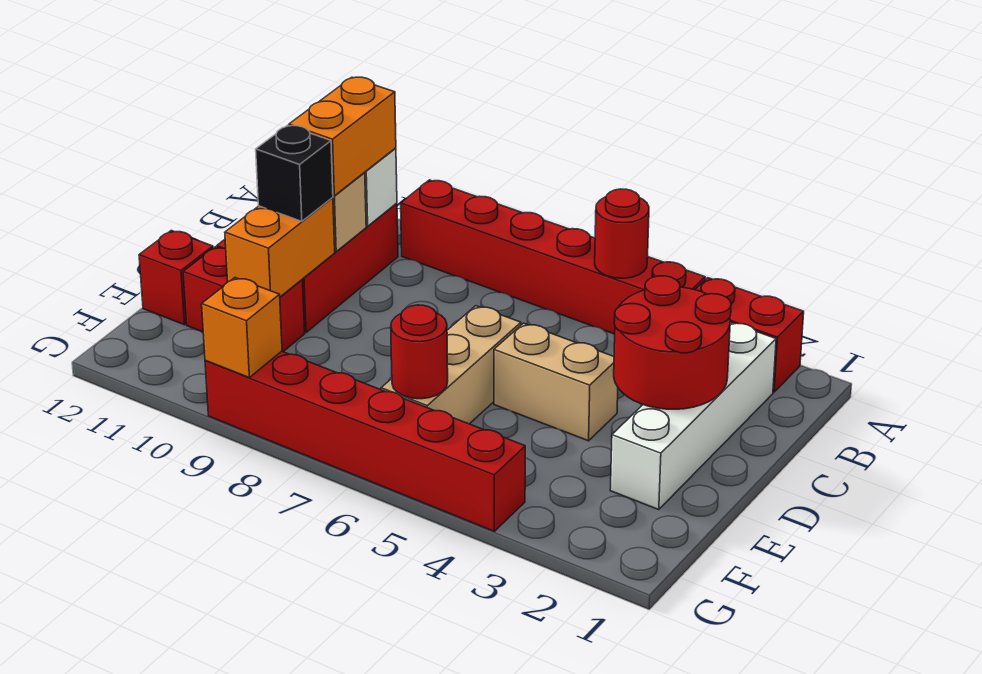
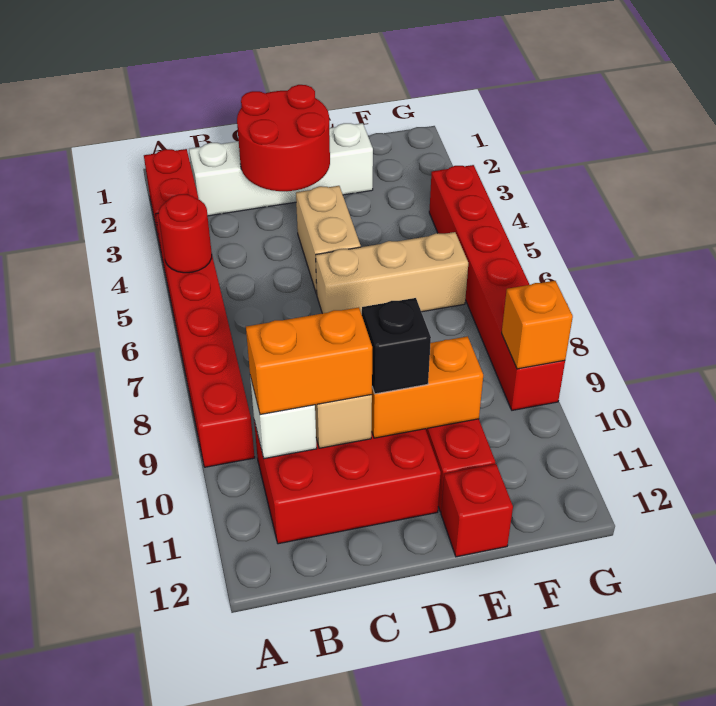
red round brick F6 level 2 -> none

